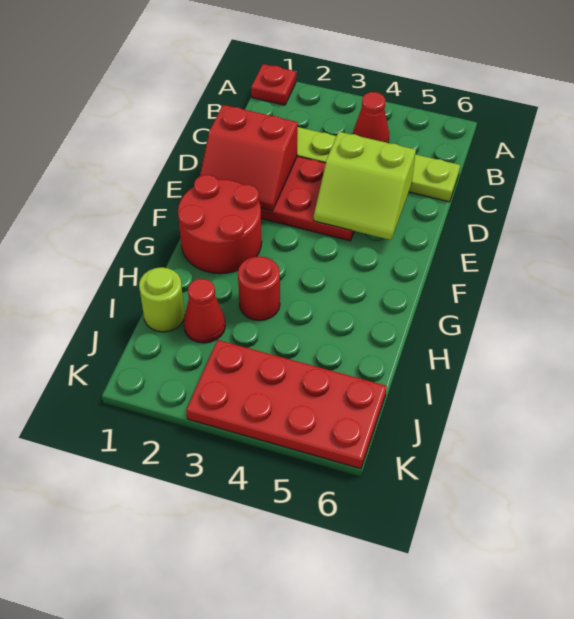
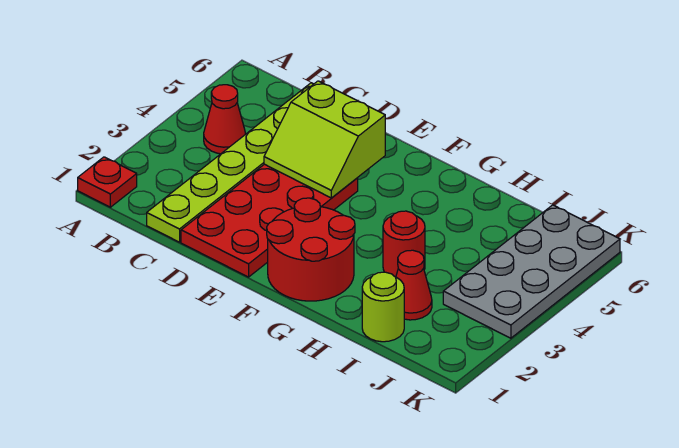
red slope D1:E2 level 2 top D -> none
lime slope D4:E5 level 2 top D -> lime slope D4:E5 level 2 top 5
red plate J3:K6 level 1 -> grey plate J3:K6 level 1

